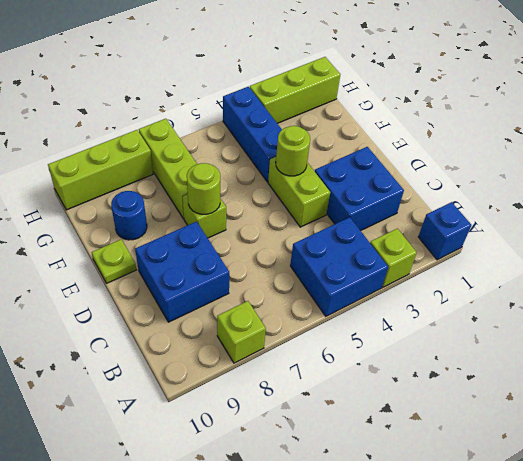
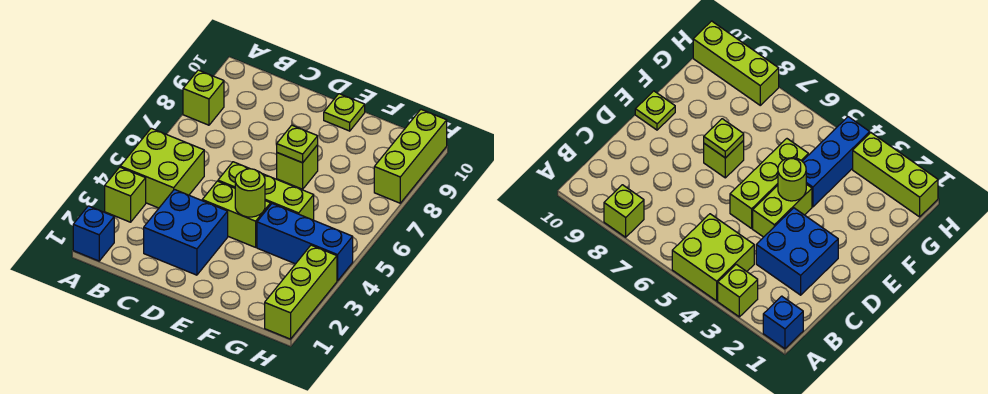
blue brick A4:B5 level 1 -> lime brick A4:B5 level 1
blue brick C8:D9 level 1 -> none
lime round brick E7 level 2 -> lime plate E7 level 2
lime brick F7:H7 level 1 -> lime brick D5:F5 level 1
blue round brick F9 level 1 -> none

